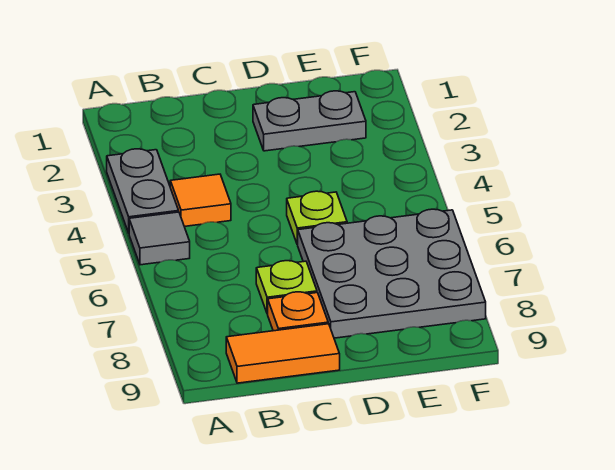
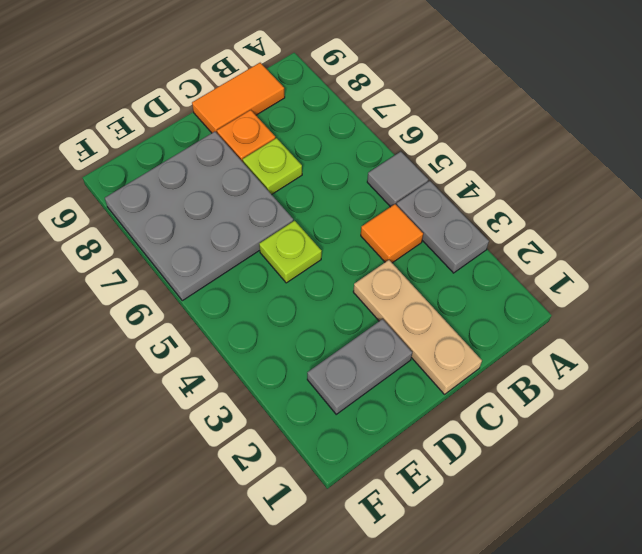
none -> tan plate C1:C3 level 1

